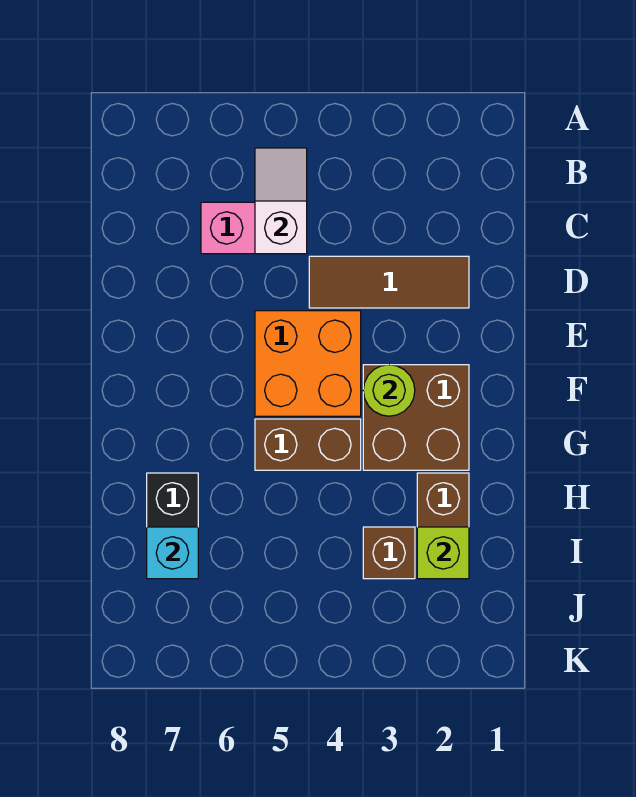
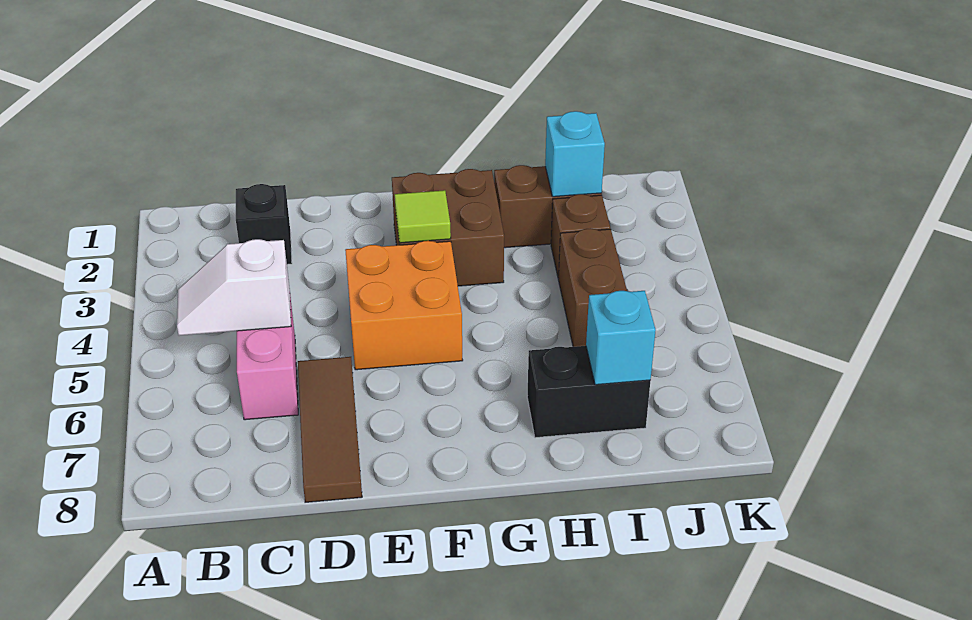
none -> black brick C2 level 1
brown tile D2:D4 level 1 -> brown tile D6:D8 level 1
lime round brick F3 level 2 -> lime tile F3 level 2
brown brick G4:G5 level 1 -> brown brick I4:I5 level 1
lime brick I2 level 2 -> cyan brick I2 level 2

